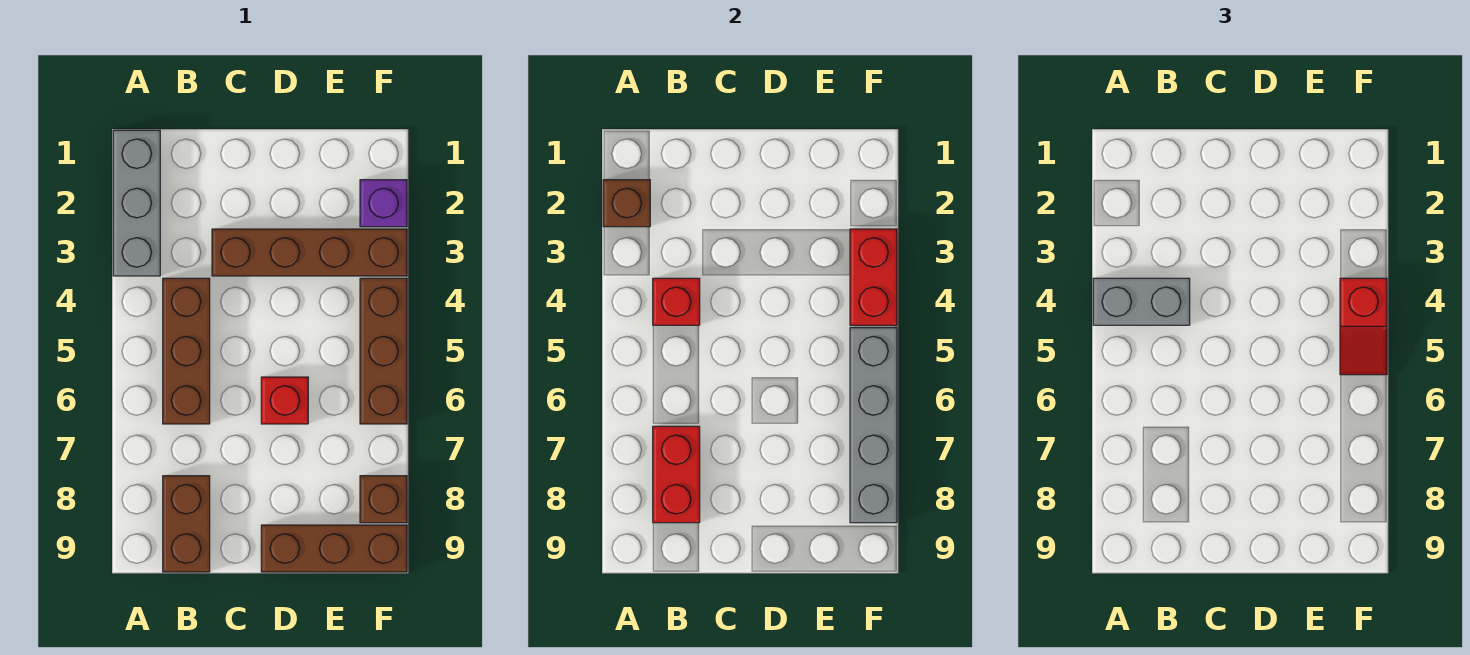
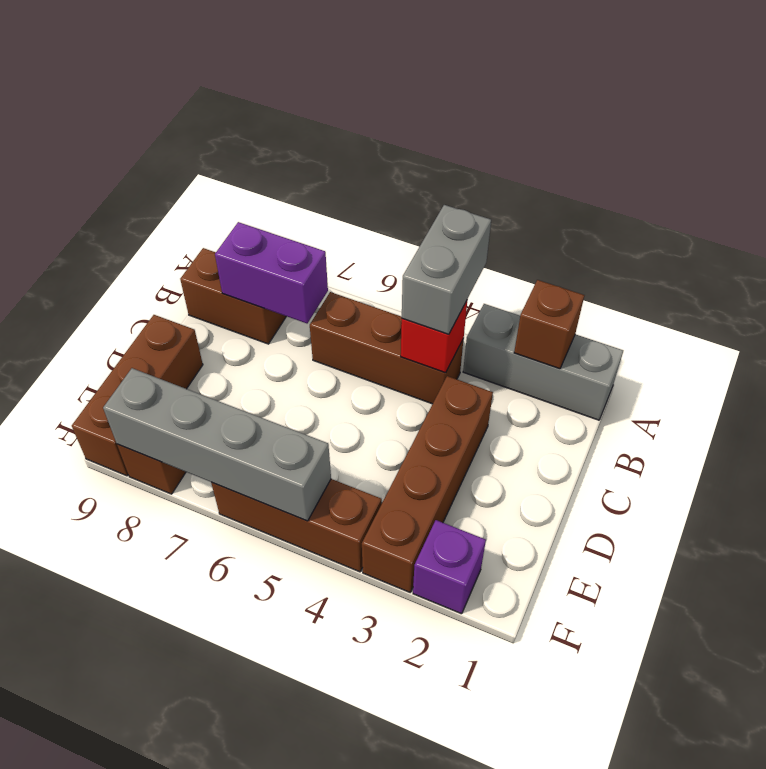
red brick B7:B8 level 2 -> purple brick B7:B8 level 2
red brick D6 level 1 -> none
red brick F3:F4 level 2 -> none
red slope F4:F5 level 3 top 4 -> none

